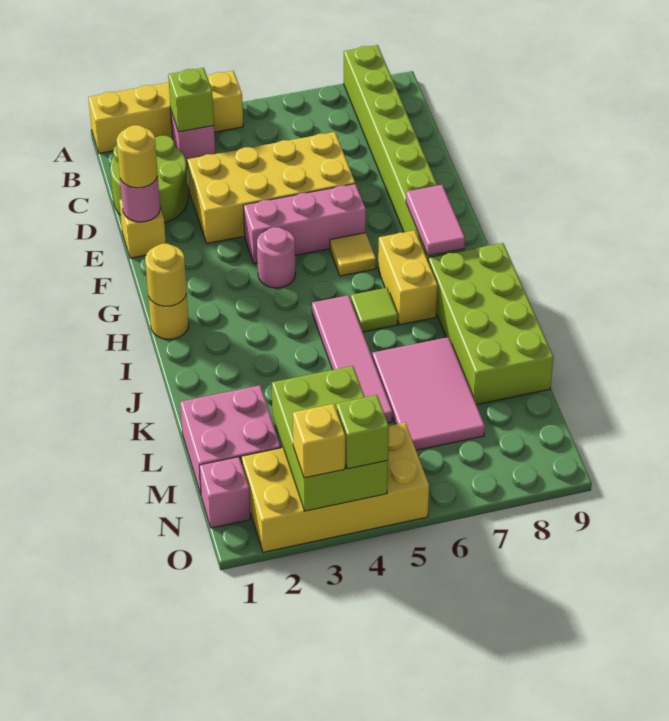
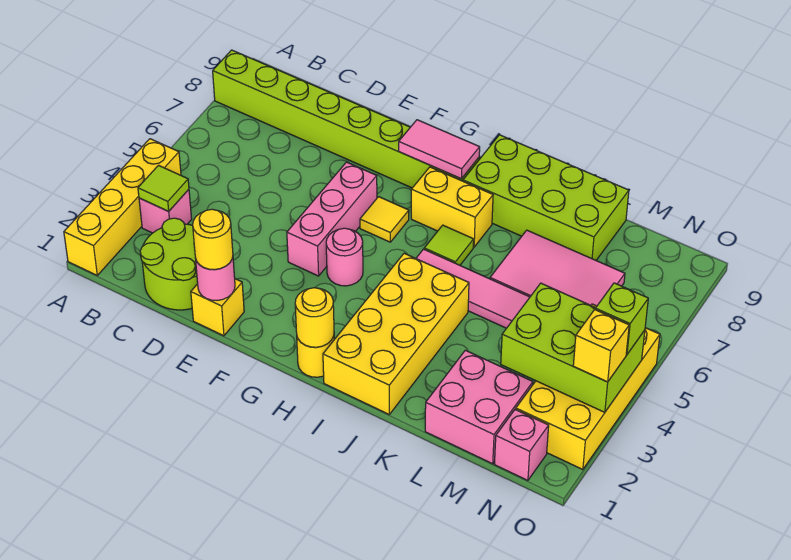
lime brick B3 level 2 -> lime tile B3 level 2
yellow brick D3:E6 level 1 -> yellow brick I1:J4 level 1

